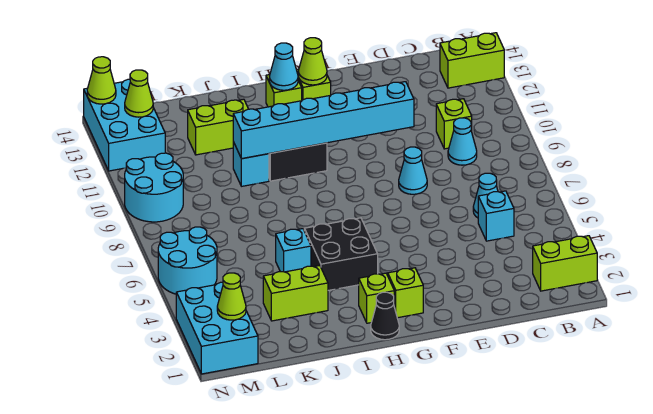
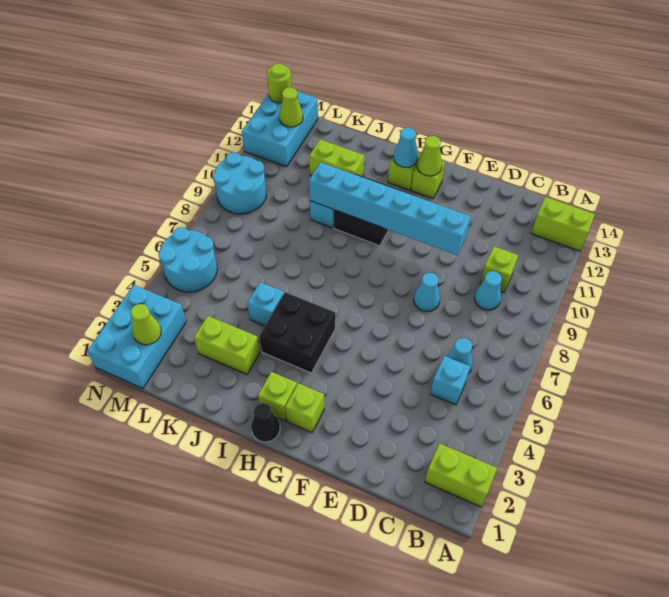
lime cone N14 level 2 -> lime round brick N14 level 2

